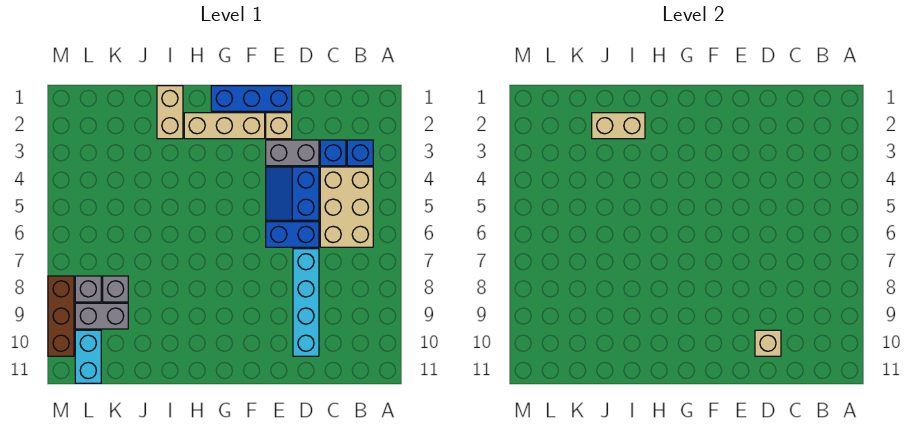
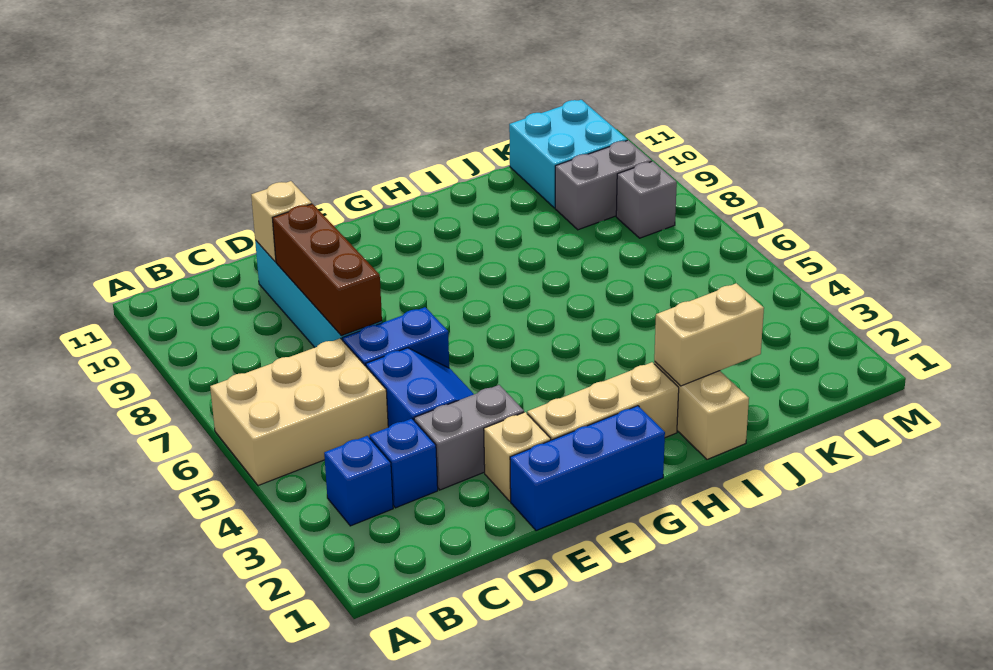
tan brick B4:C6 level 1 -> tan brick A5:C6 level 1
grey brick K8 level 1 -> none
cyan brick L10:L11 level 1 -> cyan brick K10:L11 level 1
brown brick M8:M10 level 1 -> brown brick D7:D9 level 2

